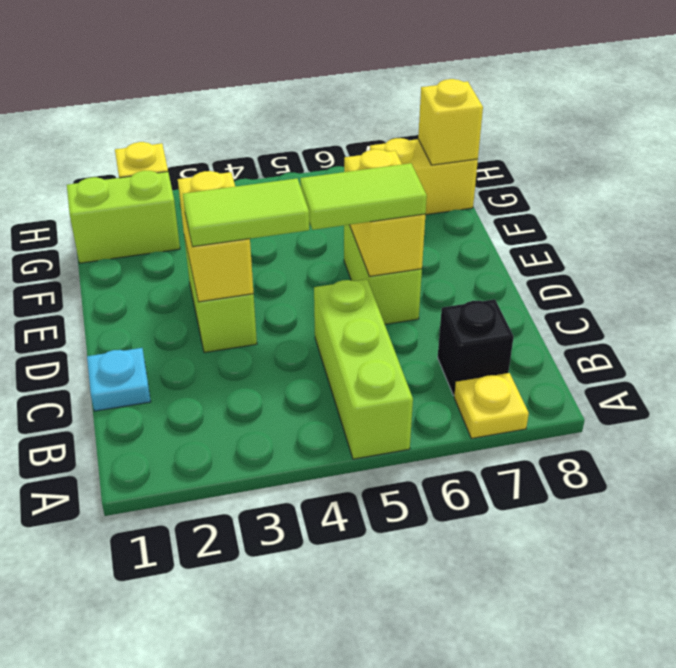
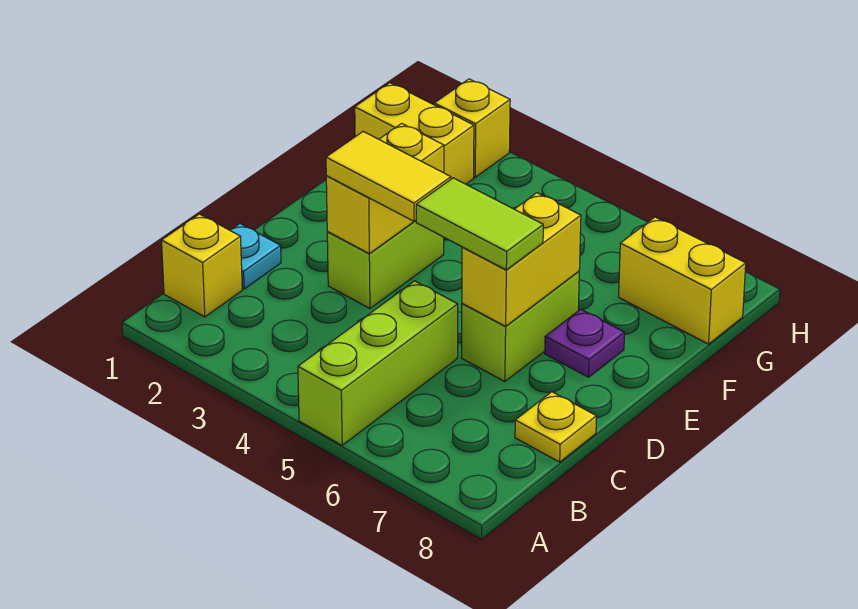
yellow plate A7 level 1 -> yellow plate C8 level 1
black brick B7 level 1 -> none
lime tile D3:D4 level 3 -> yellow tile D3:D4 level 3
none -> purple plate E7 level 1
lime brick G1:G2 level 1 -> yellow brick G1:G2 level 1
yellow brick G8 level 2 -> yellow brick B1 level 1

